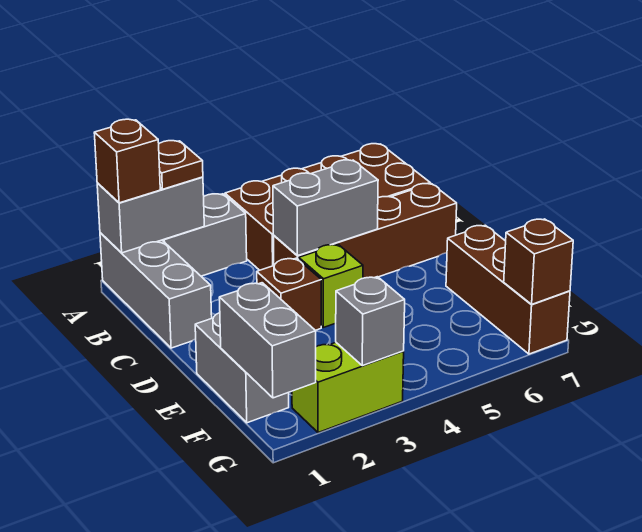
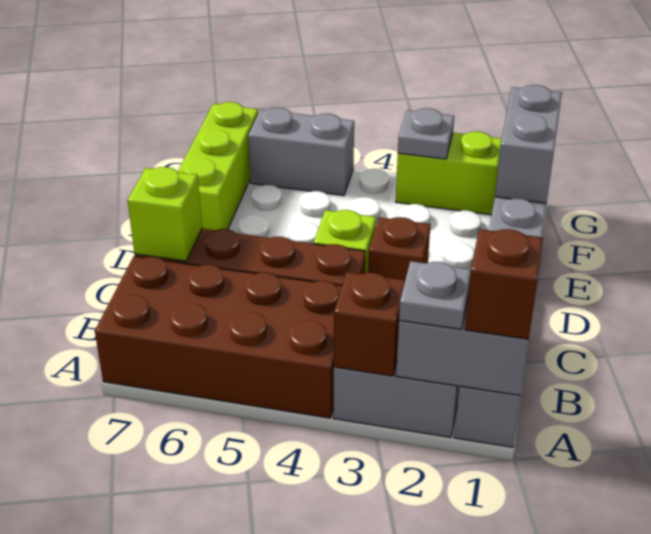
brown plate A2 level 3 -> grey plate A2 level 3
grey brick C4:C5 level 2 -> grey brick G5:G6 level 1
none -> lime brick C7 level 2
brown brick E7:G7 level 1 -> lime brick E7:G7 level 1
grey brick G3 level 2 -> grey plate G3 level 2
brown brick G7 level 2 -> brown brick A3 level 2

